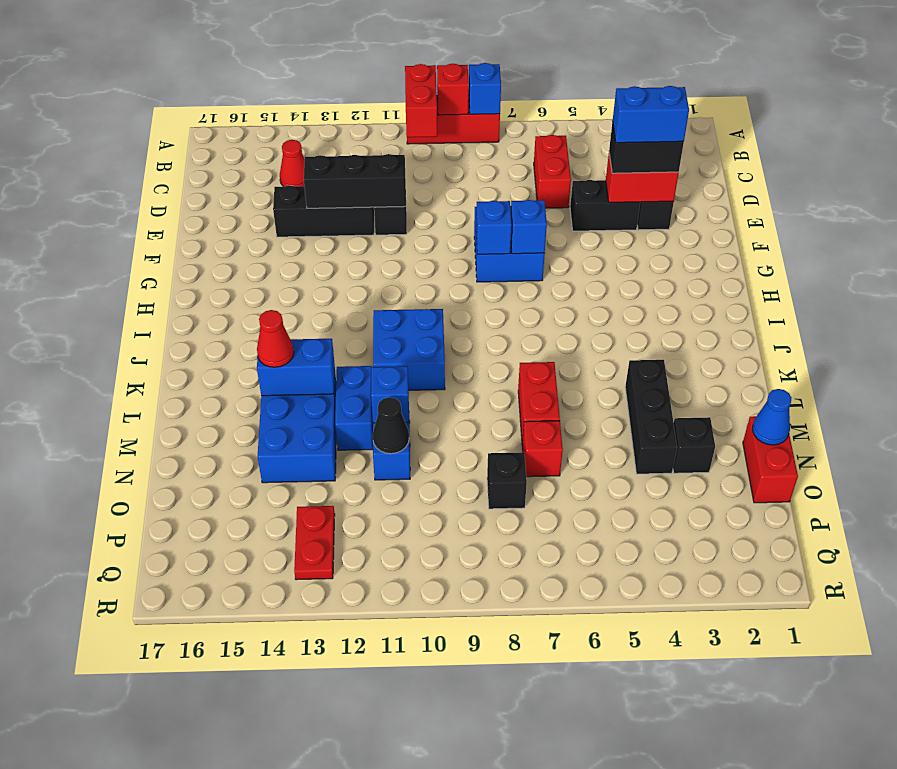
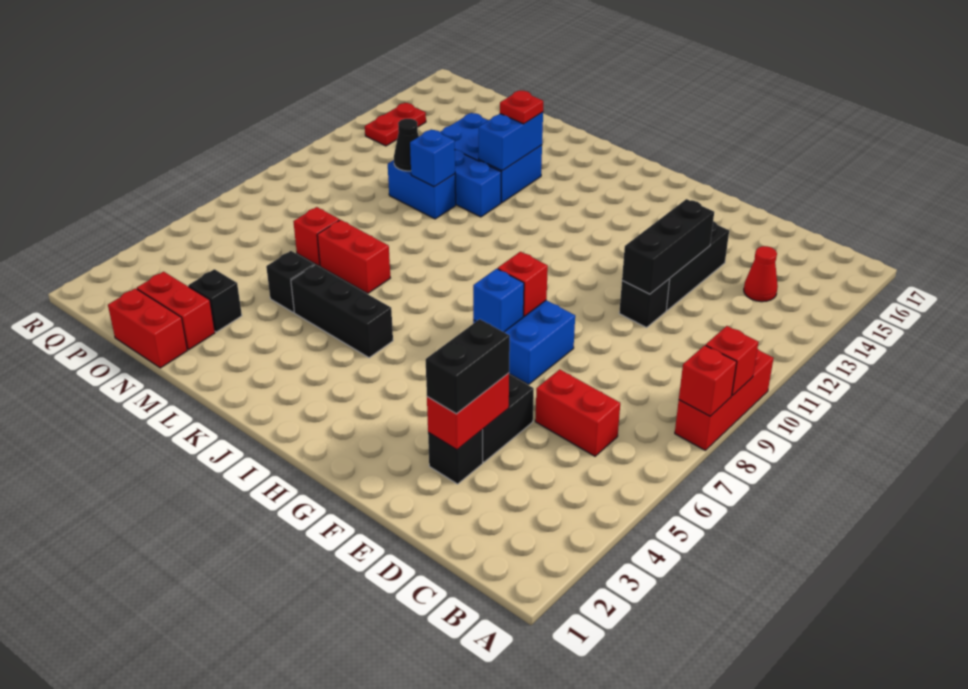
blue brick A8 level 2 -> red brick A8 level 2
red brick A10:B10 level 2 -> red brick N2:O2 level 1
blue brick E3:E4 level 4 -> none
blue brick G8 level 2 -> red brick G8 level 2
blue brick J10:K11 level 1 -> none
black brick L4:N4 level 1 -> black brick J5:L5 level 1
red cone L14 level 3 -> red plate L14 level 3
blue cone N1 level 2 -> none
black brick O8 level 1 -> black brick M5 level 1
red plate P13:Q13 level 1 -> red plate Q13:Q14 level 1

